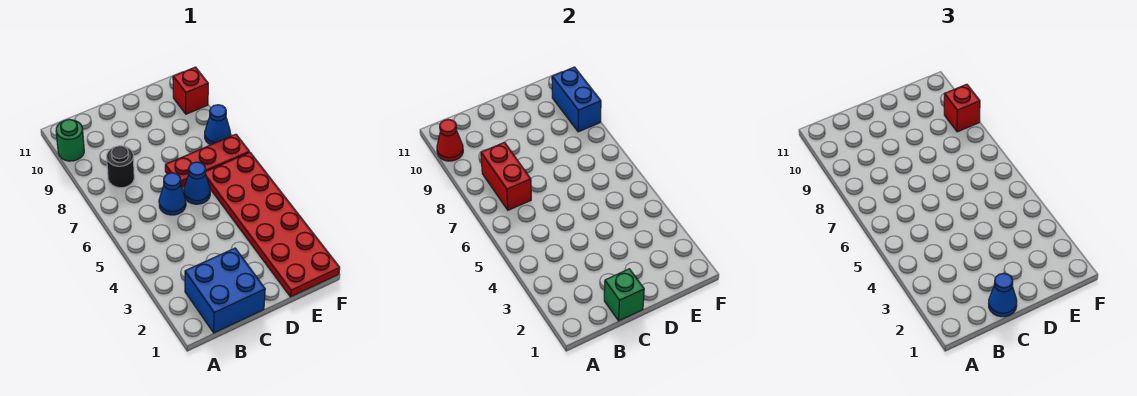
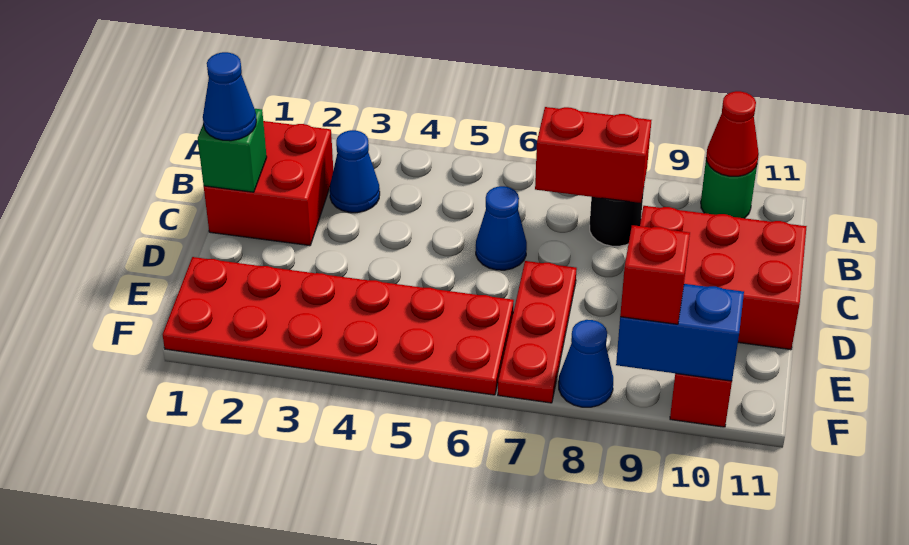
blue brick B1:C2 level 1 -> red brick B1:C2 level 1
none -> red brick C9:D11 level 1
blue cone D6 level 1 -> blue cone B3 level 1

